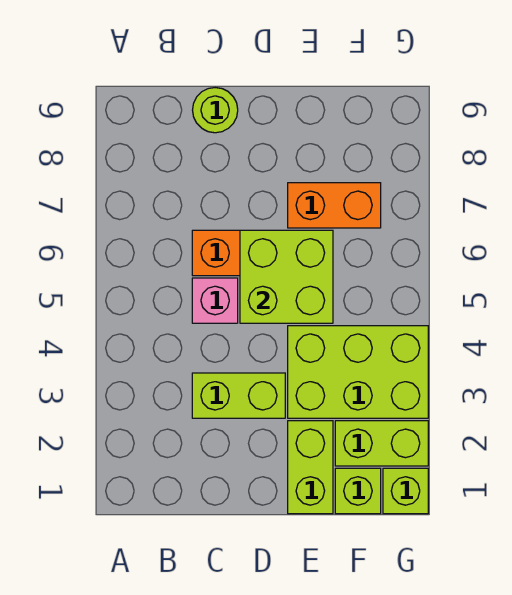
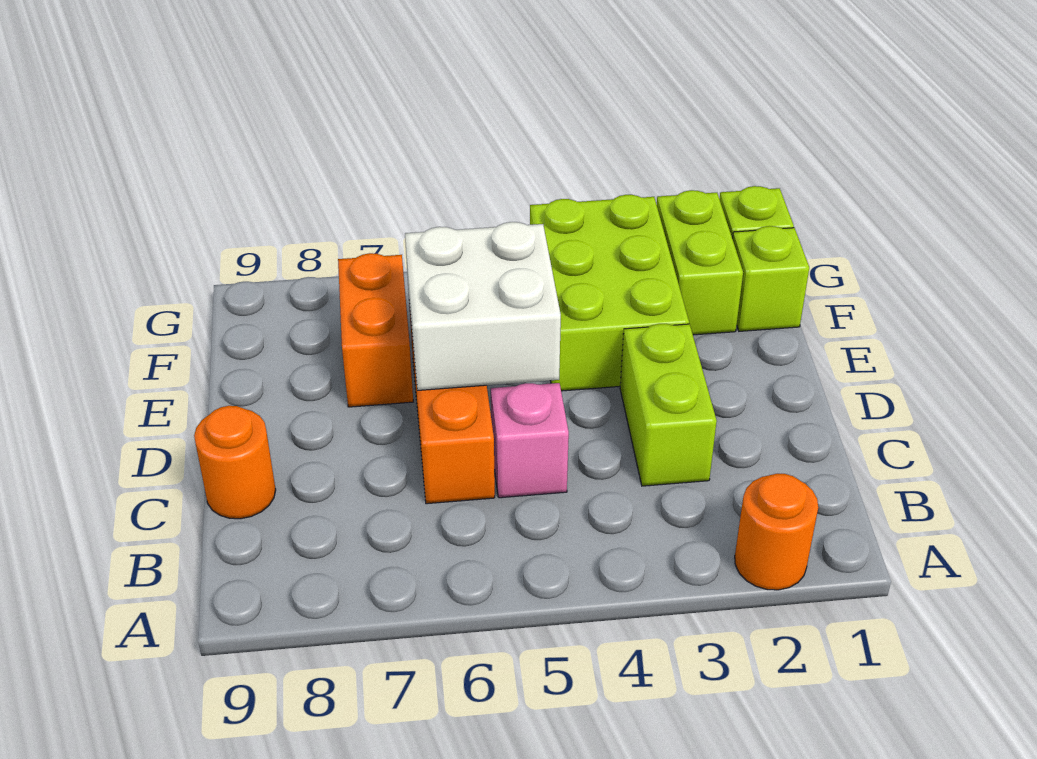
none -> orange round brick A2 level 1
lime round brick C9 level 1 -> orange round brick C9 level 1
lime brick D5:E6 level 2 -> white brick D5:E6 level 2
lime brick E1:E2 level 1 -> none

